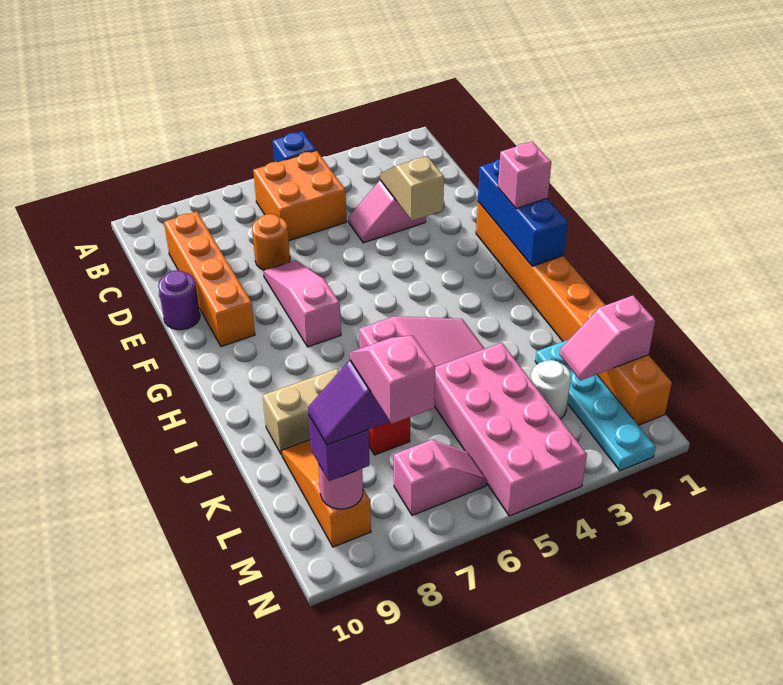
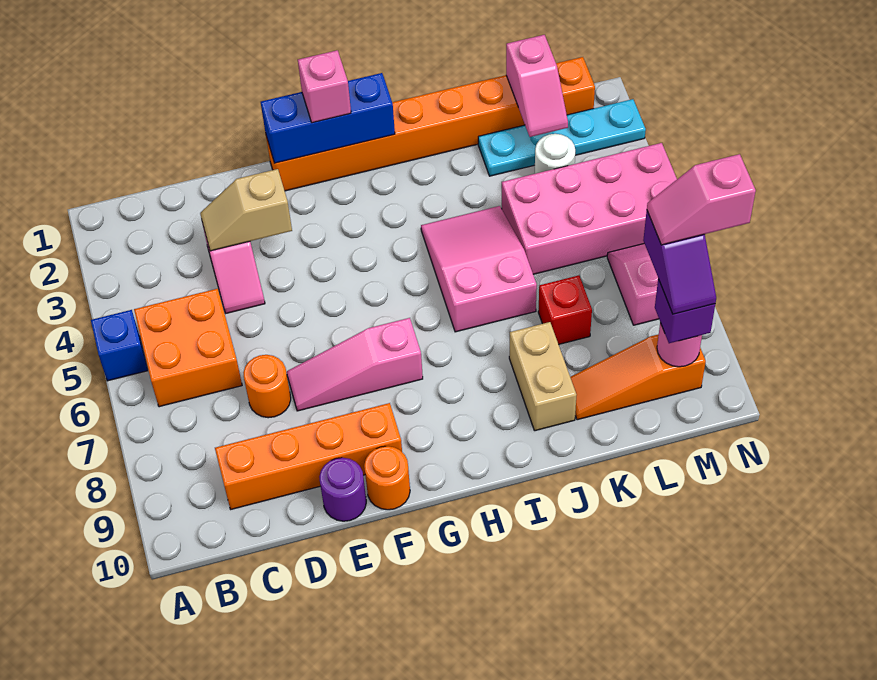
none -> orange round brick F10 level 1

